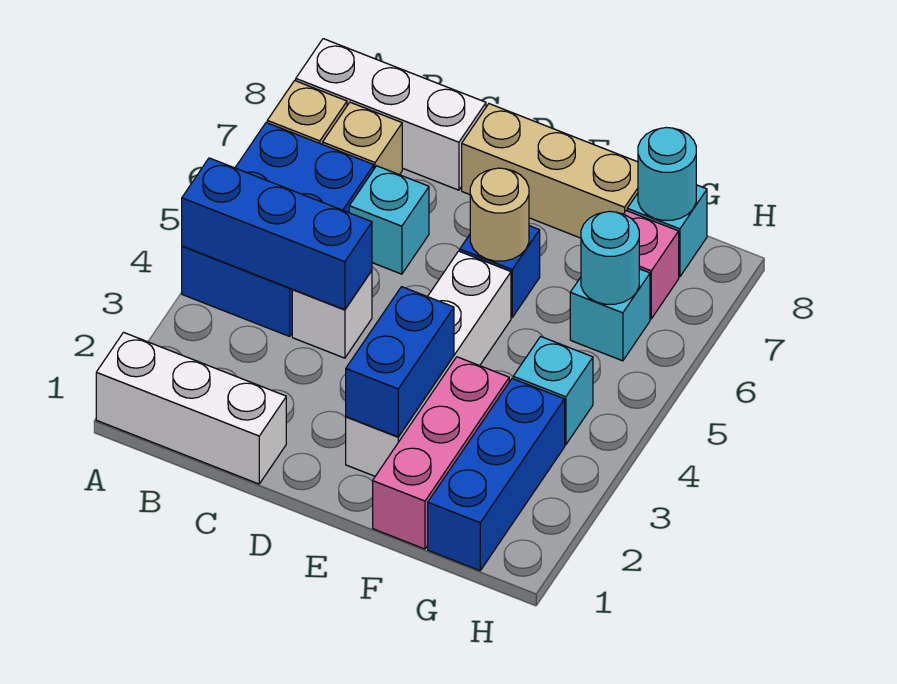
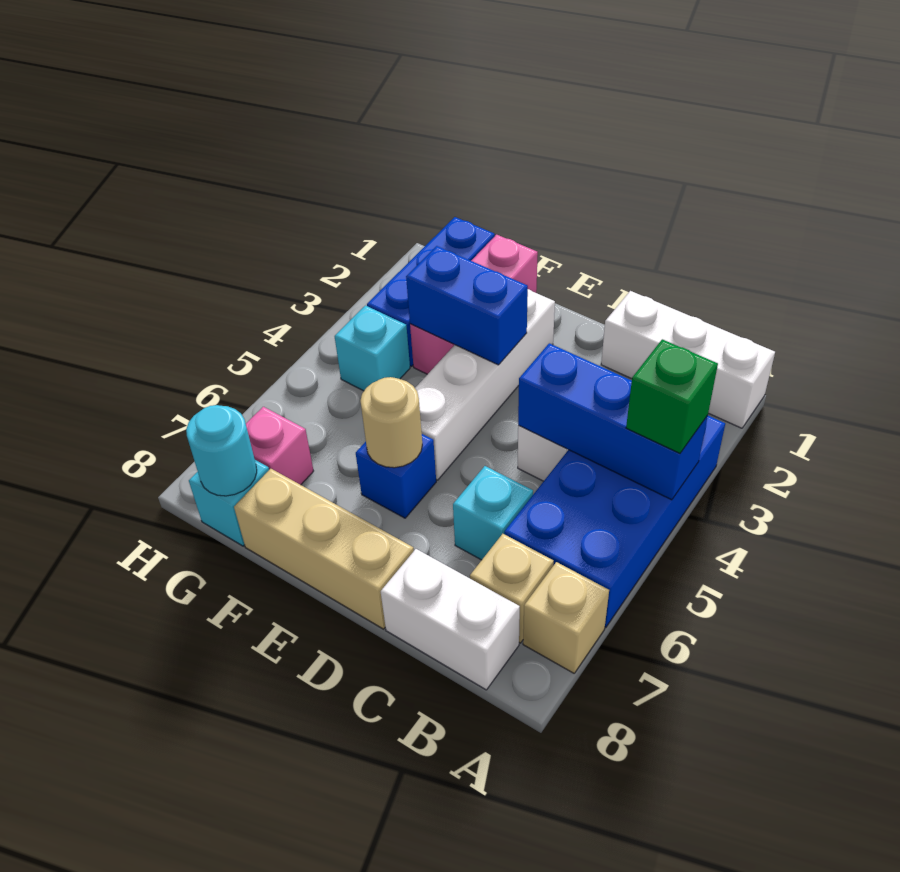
blue brick A4:B6 level 1 -> blue brick A3:B6 level 1
none -> green brick A4 level 3
white brick A8:C8 level 1 -> white brick B8:C8 level 1
blue brick E2:E3 level 2 -> blue brick E3:F3 level 2
cyan brick G6 level 1 -> none
cyan round brick G6 level 2 -> none

